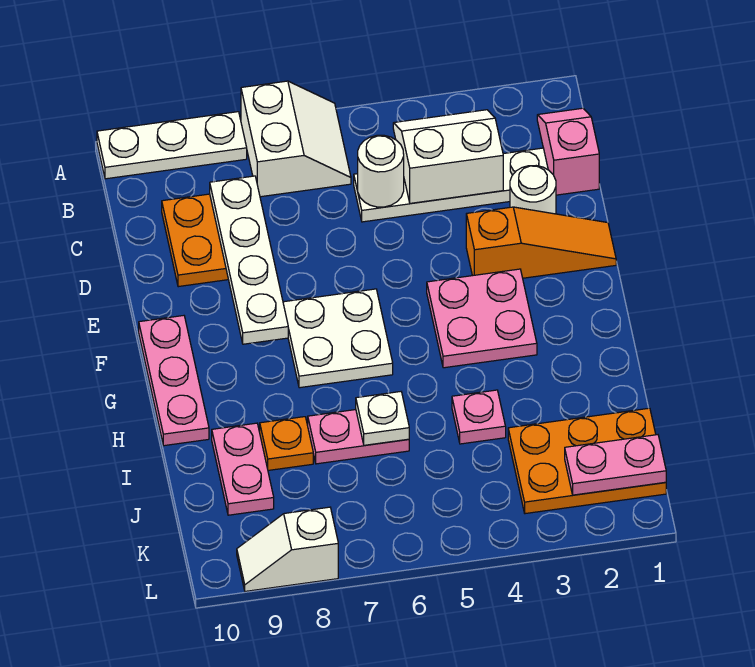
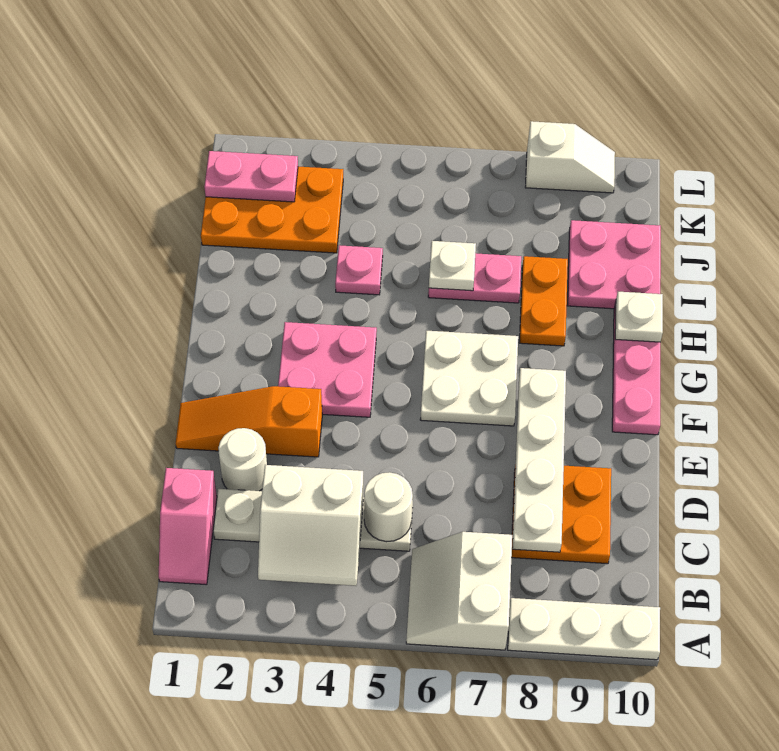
none -> white plate H10 level 2
orange plate I8 level 1 -> orange plate H8:I8 level 1
pink plate I9:J9 level 1 -> pink plate I9:J10 level 1

